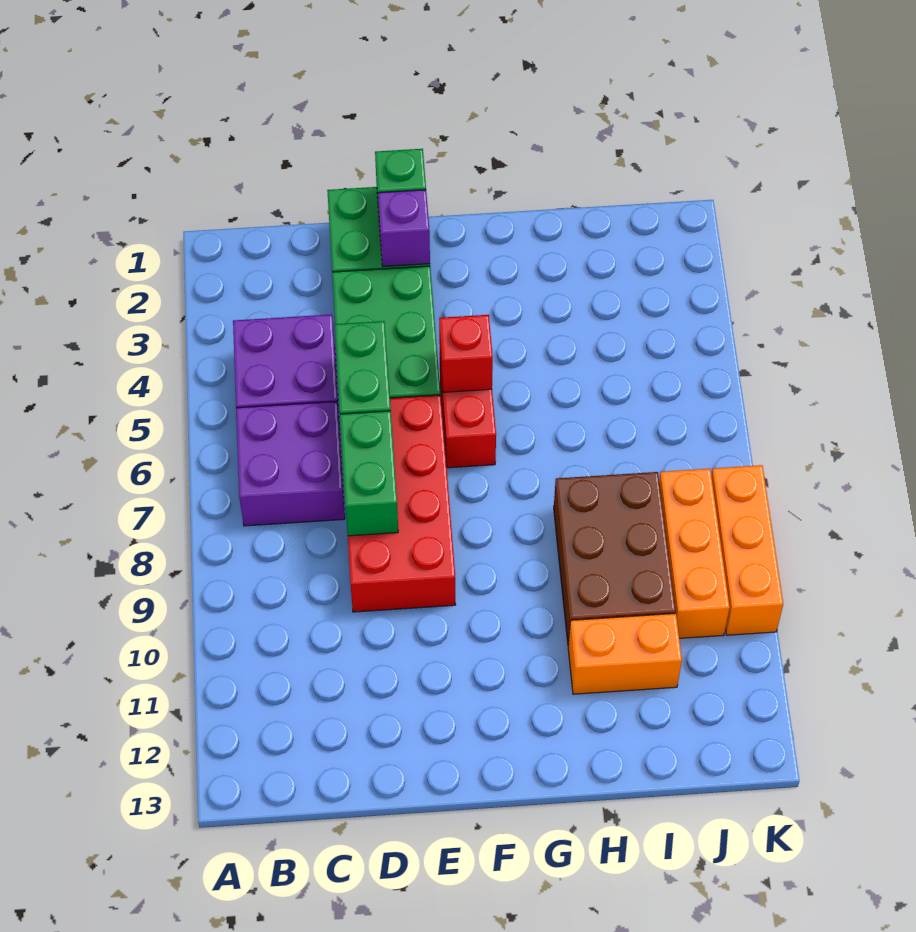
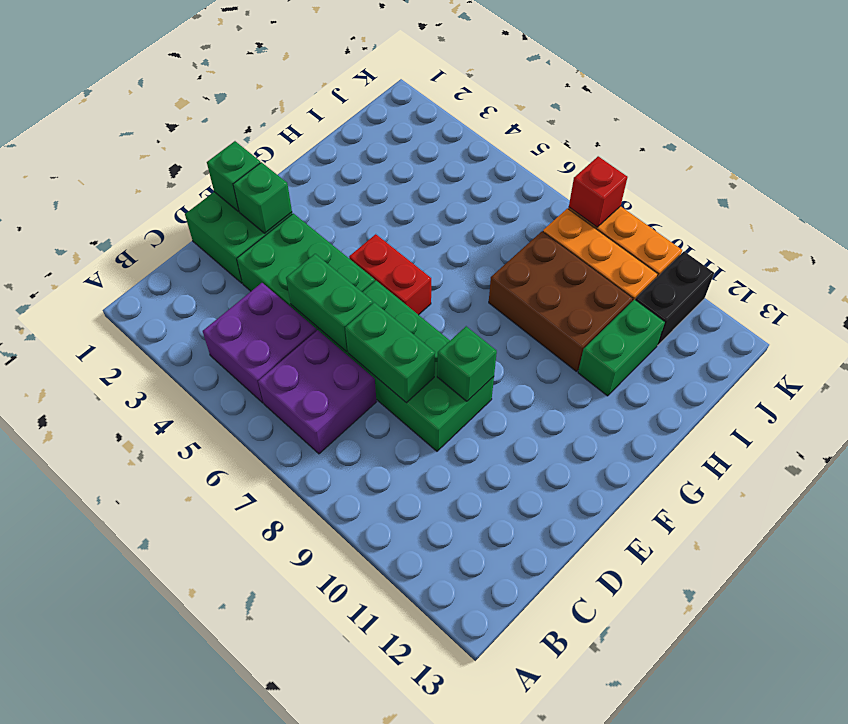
red brick D6:E9 level 1 -> green brick D6:E9 level 1
purple brick E2 level 2 -> green brick E2 level 2
none -> green brick E9 level 2
red brick F5 level 2 -> red brick K8 level 2
orange brick H11:I11 level 1 -> green brick H11:I11 level 1
none -> black brick J11:K11 level 1

